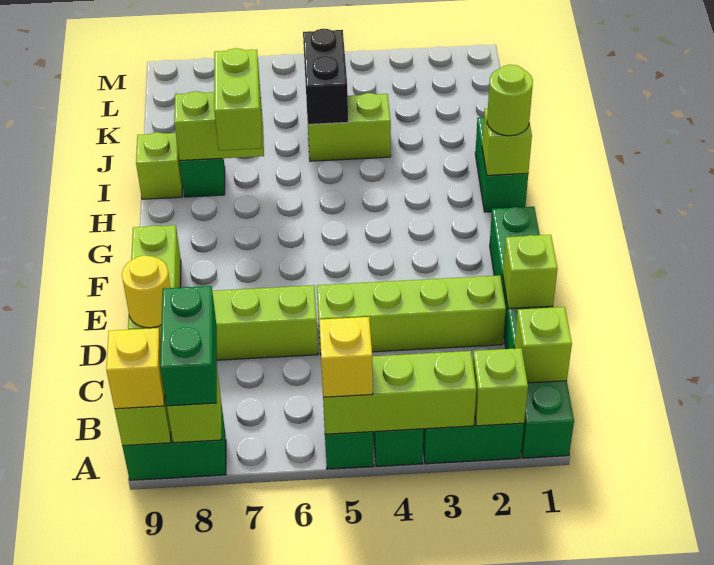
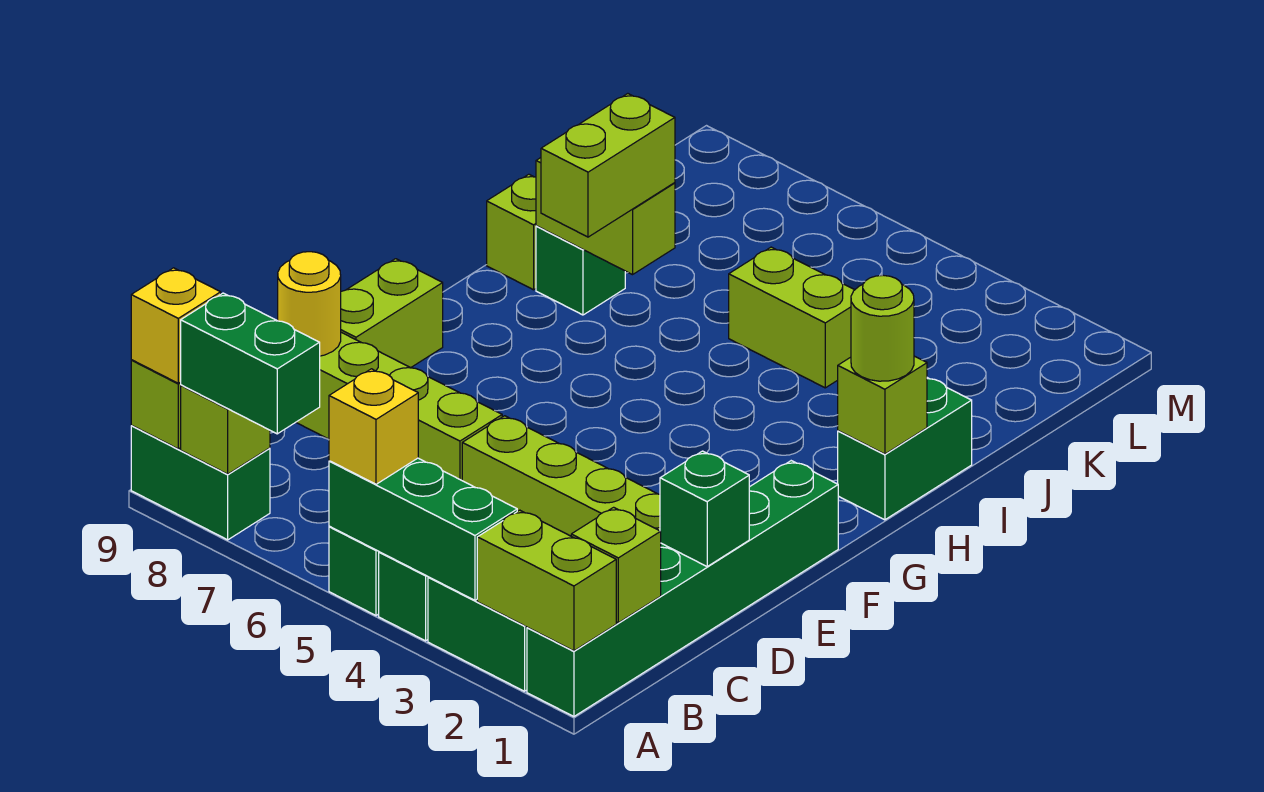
lime brick A2 level 2 -> lime brick A1:A2 level 2
lime brick A3:A5 level 2 -> green brick A3:A5 level 2
green brick A8:B8 level 3 -> green brick A7:A8 level 3
lime brick D1 level 2 -> green brick D1 level 2
black brick J5:K5 level 2 -> none

